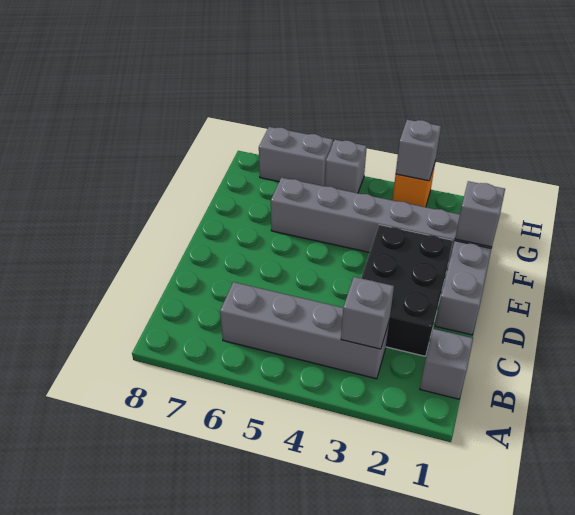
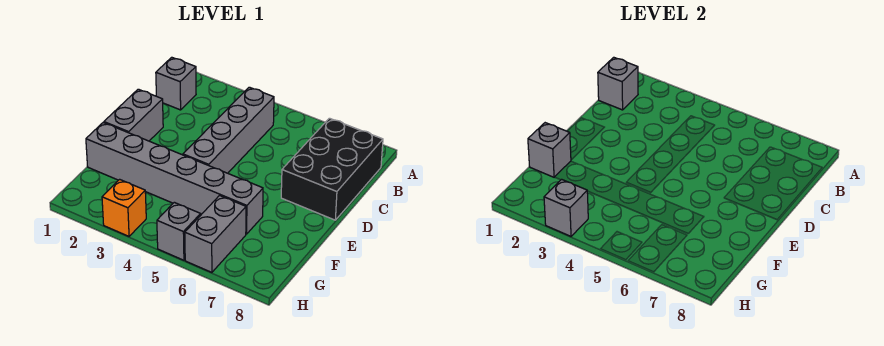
grey brick B3:B6 level 1 -> grey brick B4:E4 level 1
grey brick B3 level 2 -> grey brick B1 level 2
black brick C2:E3 level 1 -> black brick B7:D8 level 1
grey brick H6:H7 level 1 -> grey brick G6:H6 level 1

